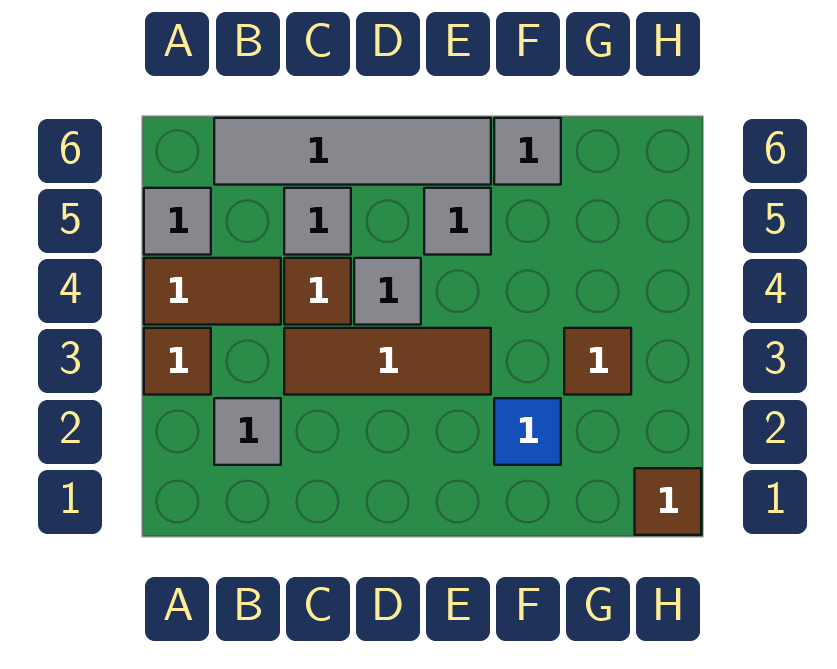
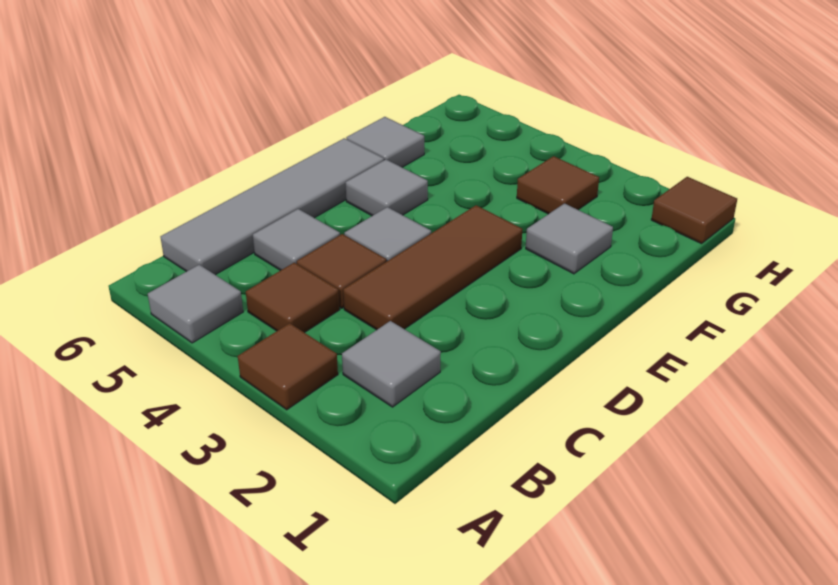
brown tile A4:B4 level 1 -> brown tile B4 level 1
blue tile F2 level 1 -> grey tile F2 level 1

